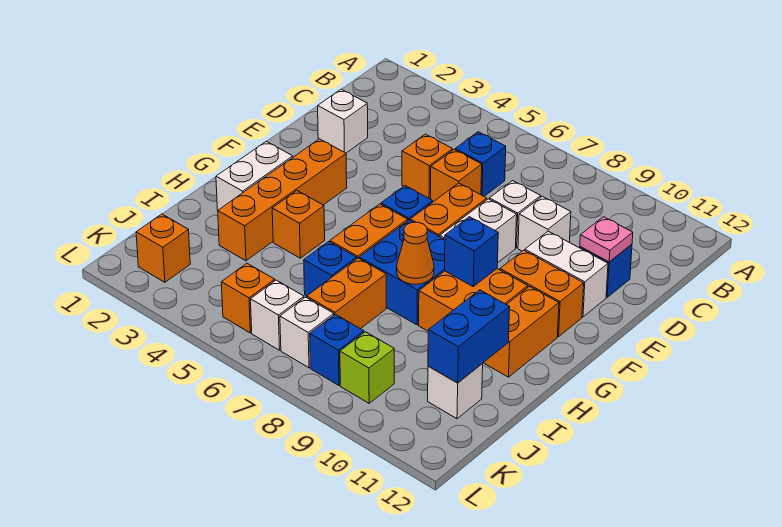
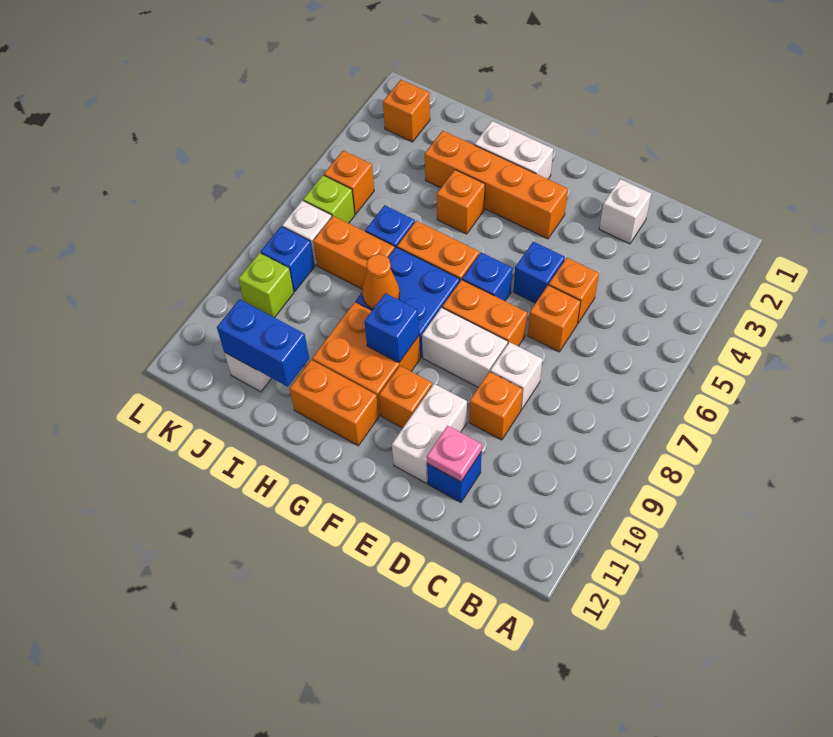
blue brick C6 level 1 -> blue brick E5 level 1
white brick D9 level 1 -> orange brick D9 level 1
orange brick F10:F11 level 1 -> orange brick F10 level 1
white brick K6 level 1 -> lime brick K6 level 1

